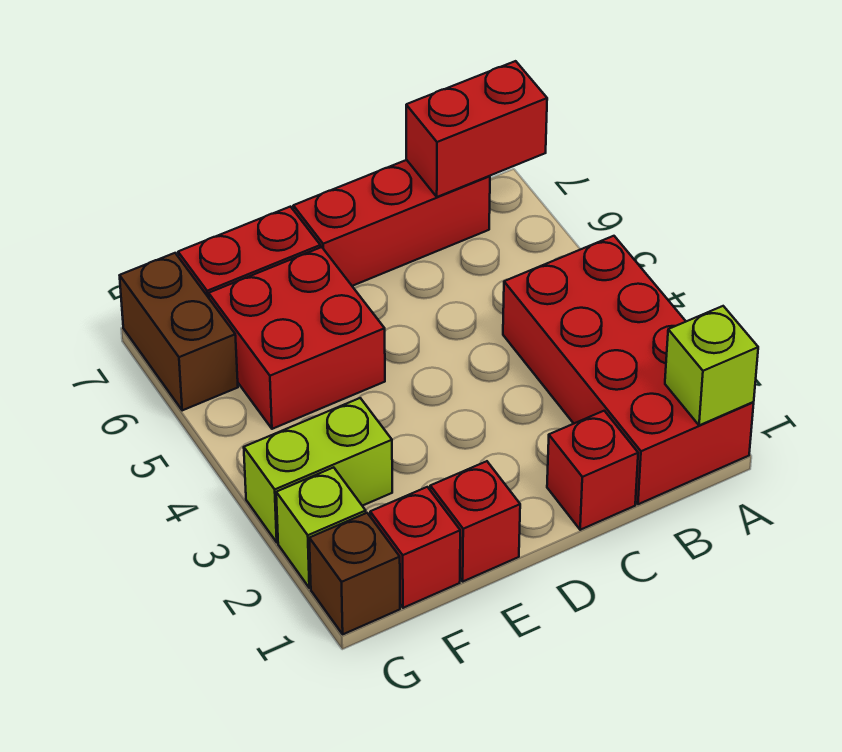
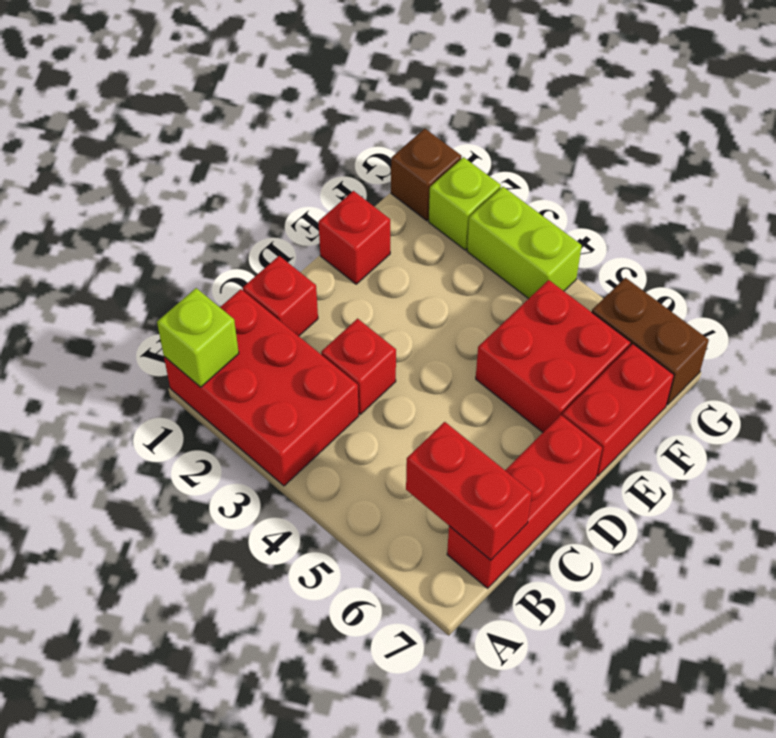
red brick A1:B4 level 1 -> red brick A1:B3 level 1
red brick A7:B7 level 2 -> red brick B6:B7 level 2
red brick F1 level 1 -> red brick C3 level 1
lime brick F3:G3 level 1 -> lime brick G3:G4 level 1

